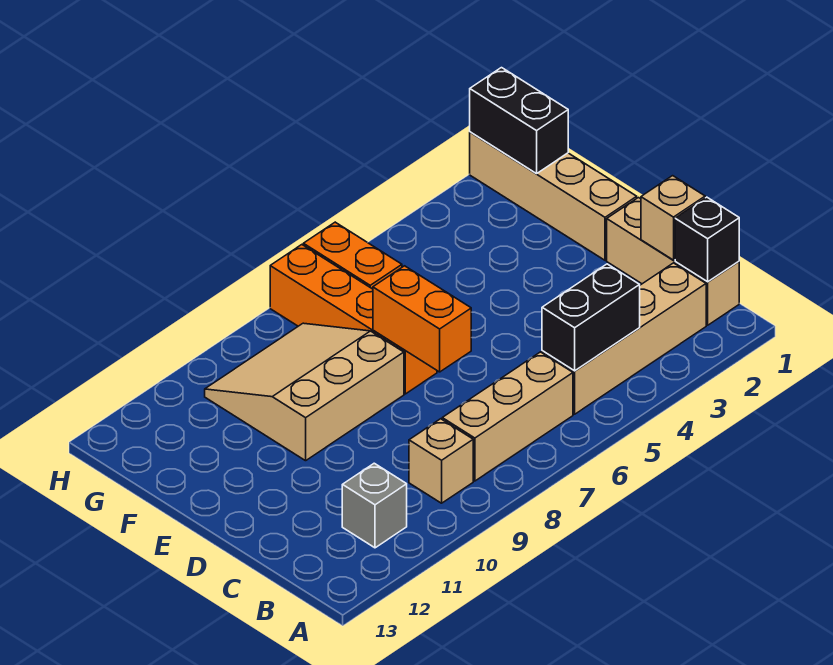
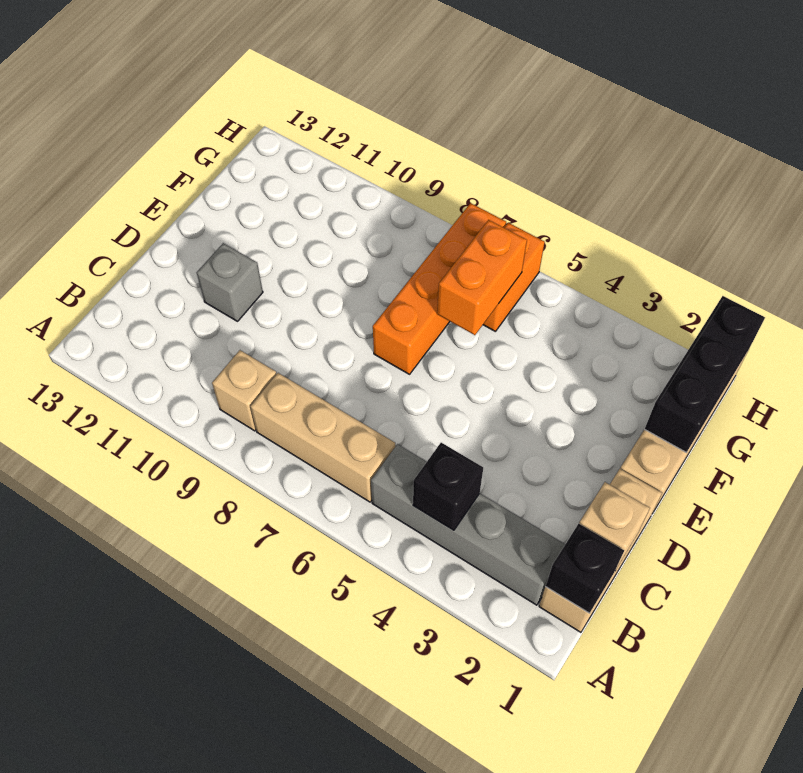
tan brick B2:B5 level 1 -> grey brick B2:B5 level 1
black brick B4:B5 level 2 -> black brick B4 level 2
grey brick B11 level 1 -> grey brick D11 level 1
orange brick D7:E7 level 2 -> orange brick F6:G6 level 2
tan slope E8:G10 level 1 top E -> none
black brick G1:H1 level 2 -> black brick F1:H1 level 2

